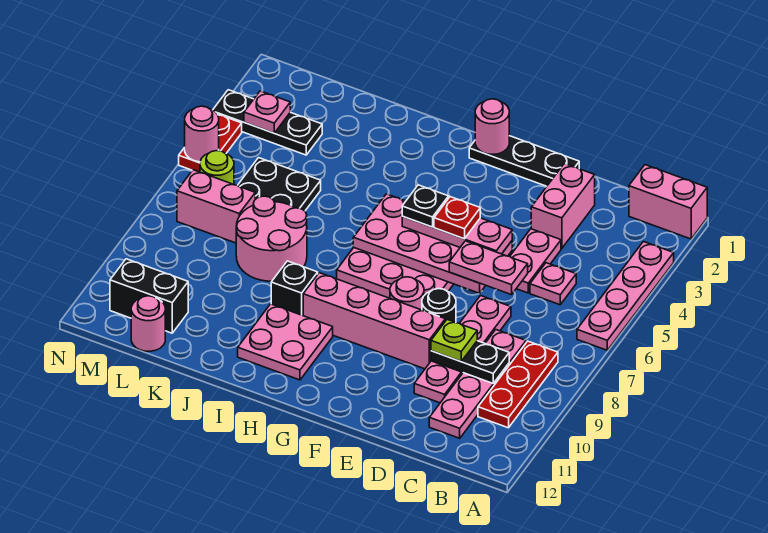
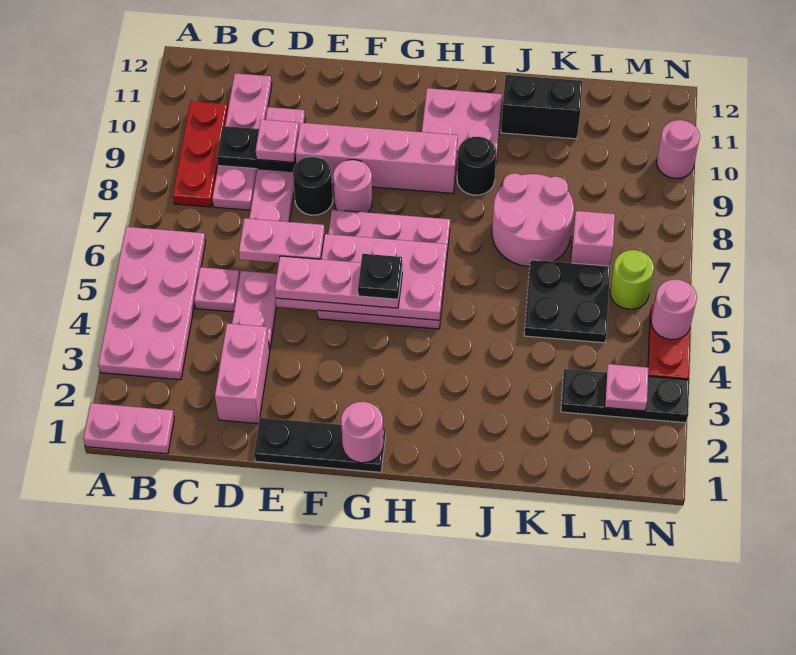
pink brick A1:B1 level 1 -> pink plate A1:B1 level 1
pink plate A3:A6 level 1 -> pink plate A3:B6 level 1
lime plate D9 level 3 -> pink plate D9 level 3
red plate F5 level 4 -> none
black brick I9 level 1 -> black round brick I9 level 1
pink brick L7:M7 level 1 -> pink brick L7 level 1
black brick L11:M11 level 1 -> black brick J11:K11 level 1
pink round brick L12 level 1 -> pink round brick N10 level 1

